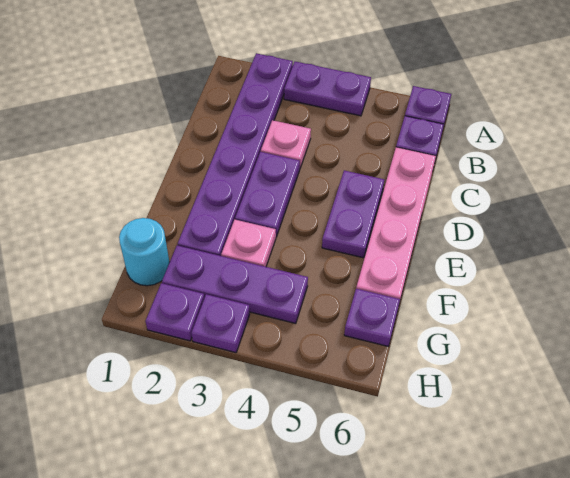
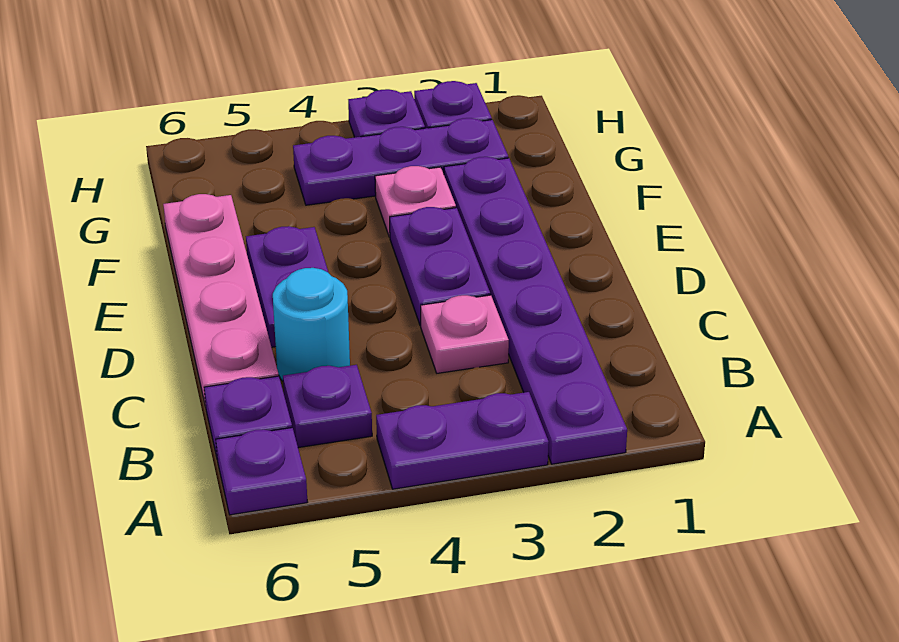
cyan round brick G1 level 1 -> cyan round brick C5 level 1
purple plate G6 level 1 -> purple plate B5 level 1

